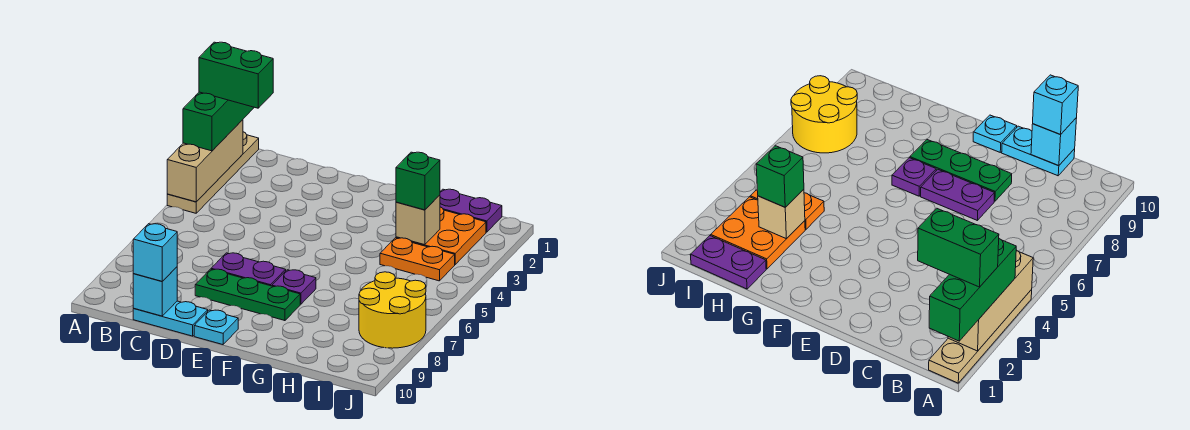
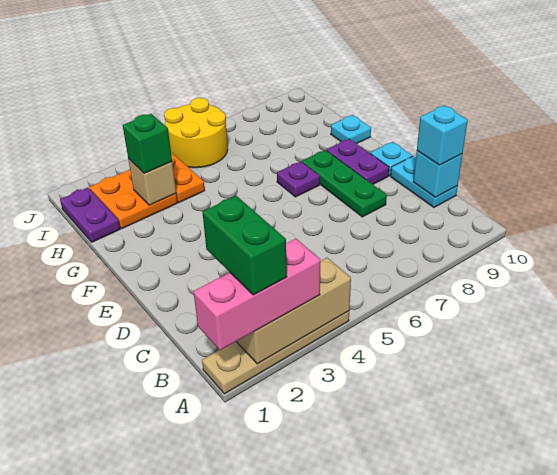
green brick A1:A3 level 3 -> pink brick A1:A3 level 3
purple plate D7:E7 level 1 -> purple plate E9:F9 level 1
none -> cyan plate G10 level 1
yellow round brick I7:J8 level 1 -> yellow round brick I5:J6 level 1

